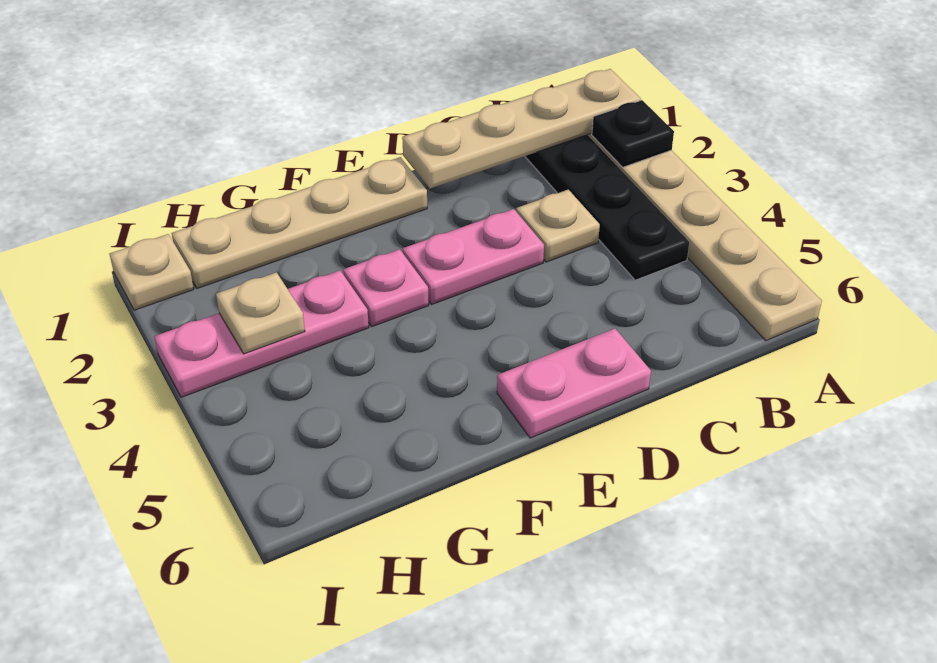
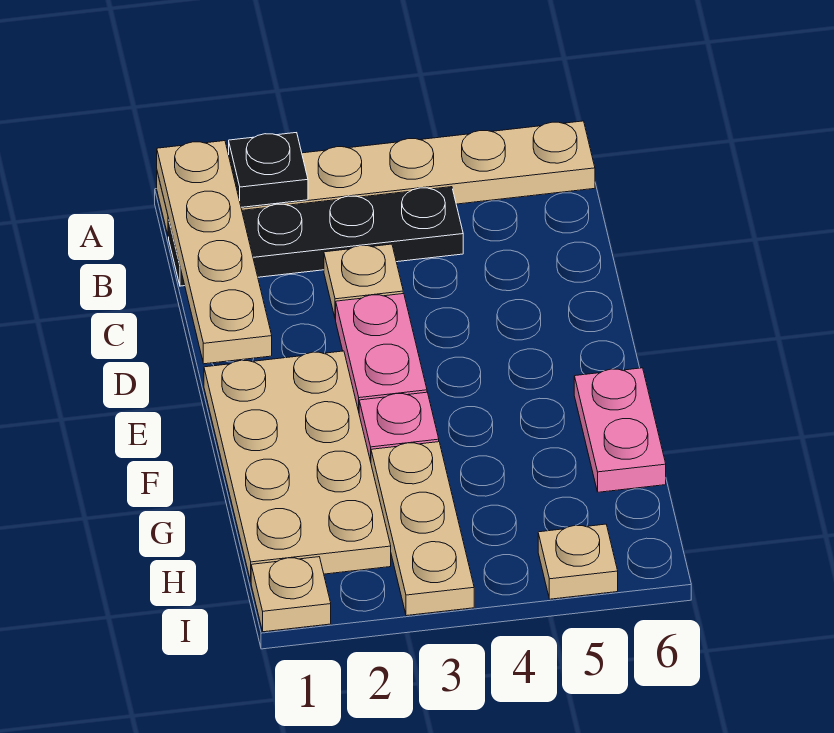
pink plate D6:E6 level 1 -> pink plate F6:G6 level 1
tan plate E1:H1 level 1 -> tan plate E1:H2 level 1
pink plate G3:I3 level 1 -> tan plate G3:I3 level 1
tan plate H3 level 2 -> tan plate I5 level 1

